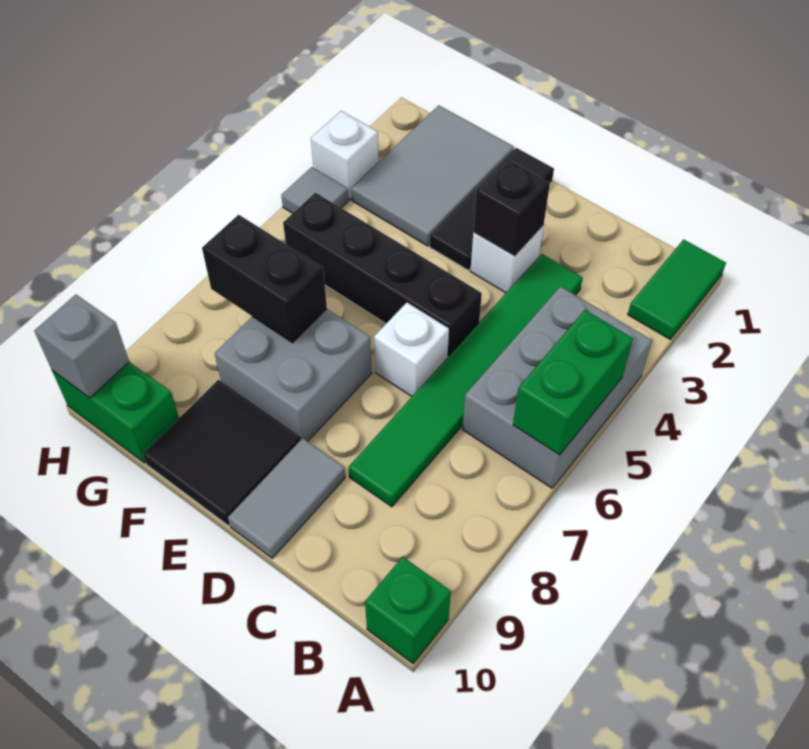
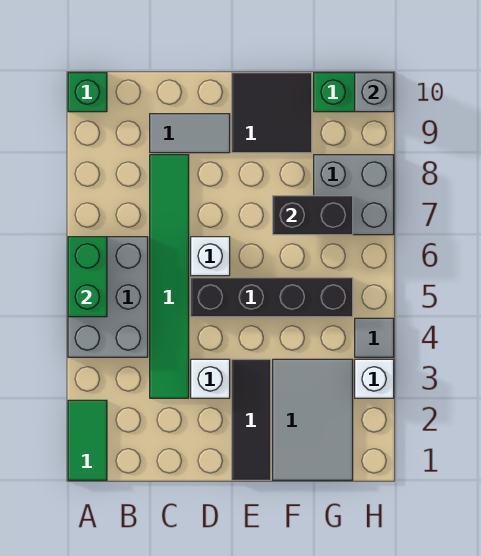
black brick D3 level 2 -> none
grey tile D9:D10 level 1 -> grey tile C9:D9 level 1
grey brick E7:F8 level 1 -> grey brick G7:H8 level 1

